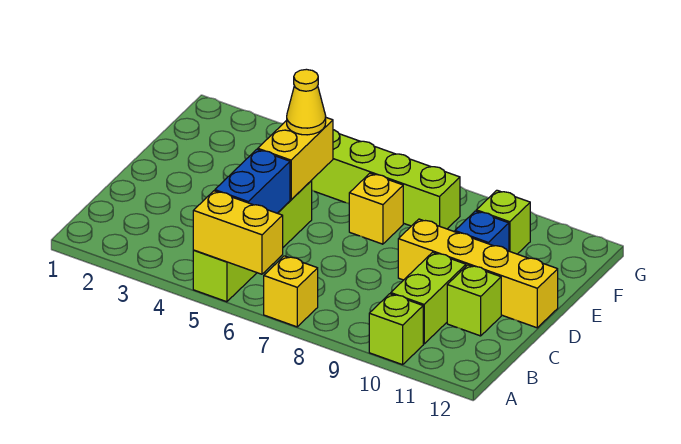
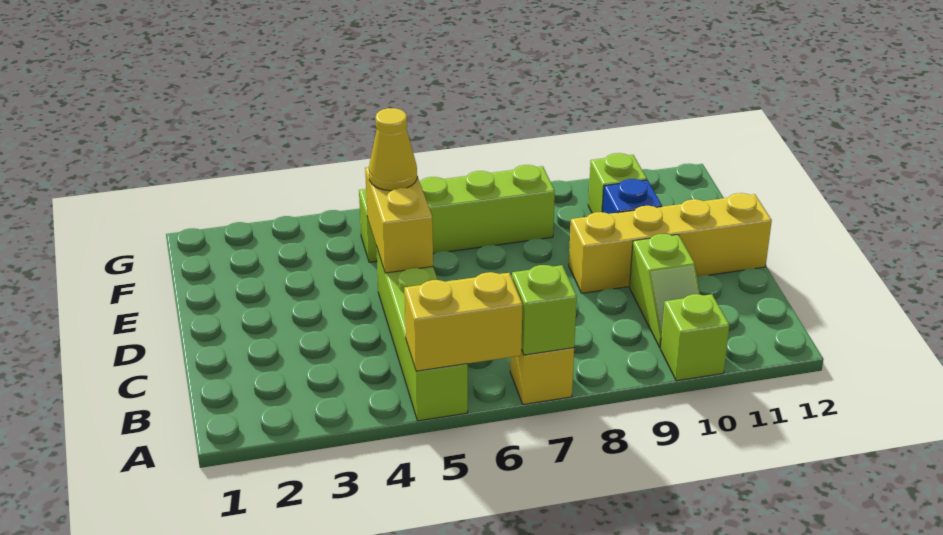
blue brick B5:C5 level 2 -> none
lime brick B10:C10 level 1 -> lime slope B10:C10 level 1 top C
lime brick C11 level 1 -> lime brick A7 level 2
yellow brick E7 level 1 -> none

